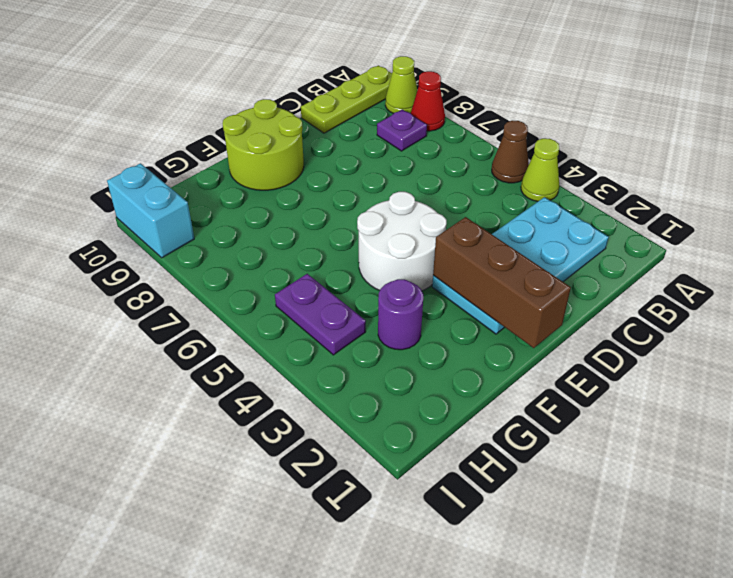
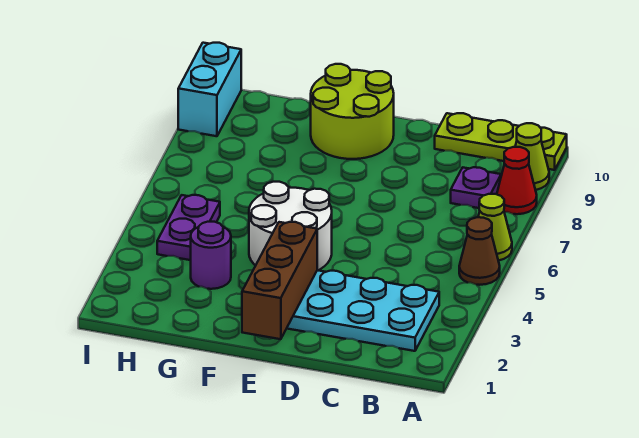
lime cone A4 level 1 -> lime cone A6 level 1

